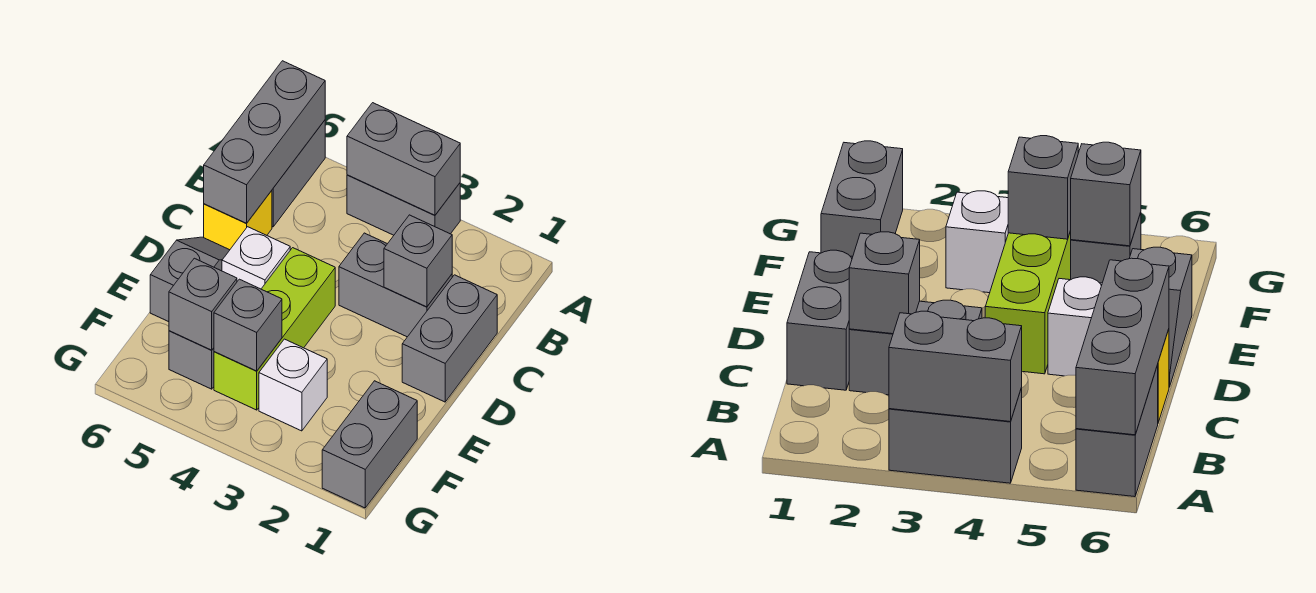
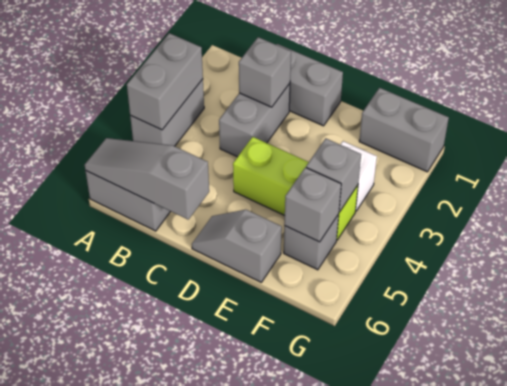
grey brick A6:C6 level 2 -> grey slope A6:C6 level 2 top C
yellow brick C6 level 1 -> none
white brick D5 level 1 -> none

